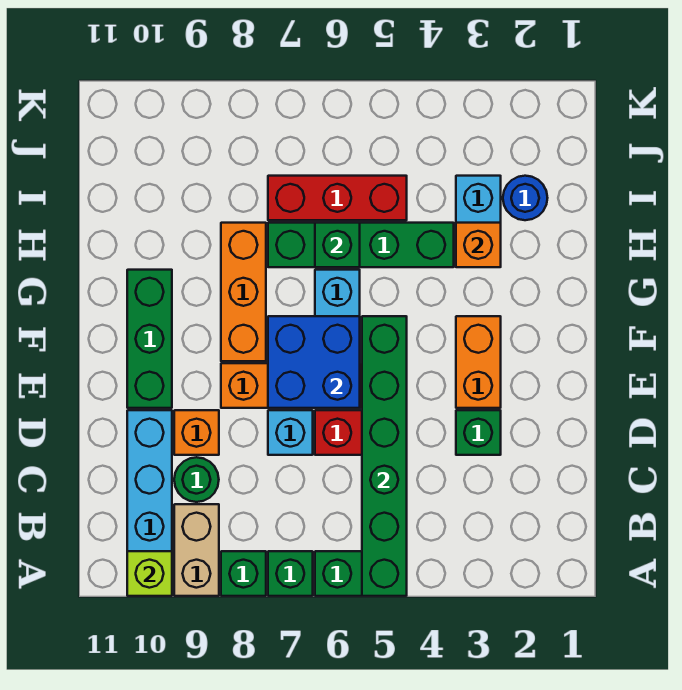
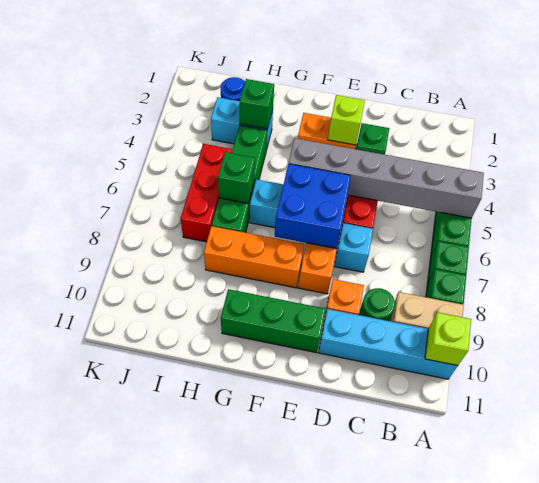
green brick A5:F5 level 2 -> grey brick A5:F5 level 2
none -> lime brick E3 level 2
orange brick H3 level 2 -> green brick H3 level 2

